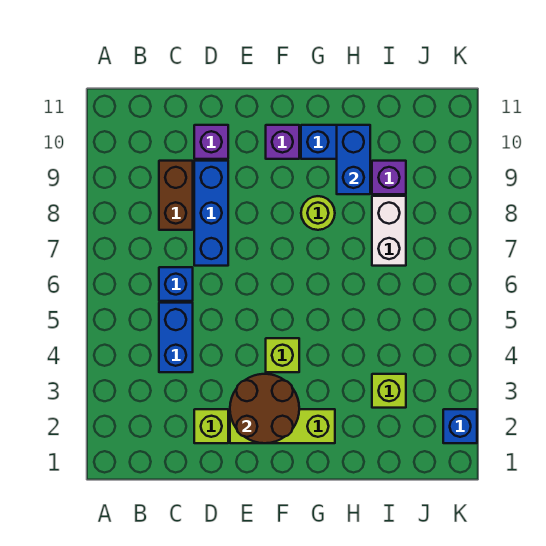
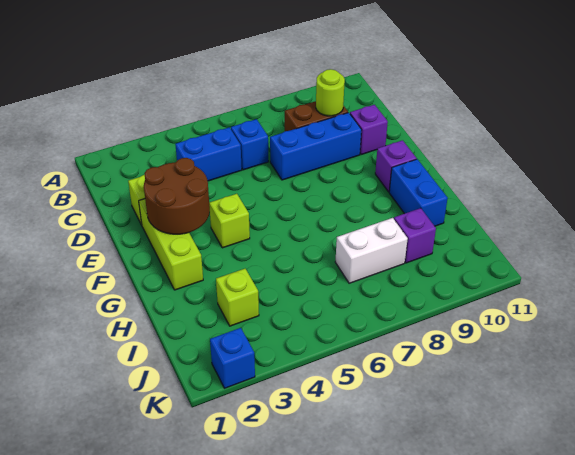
lime round brick G8 level 1 -> lime round brick C9 level 2
blue brick H9:H10 level 2 -> none

